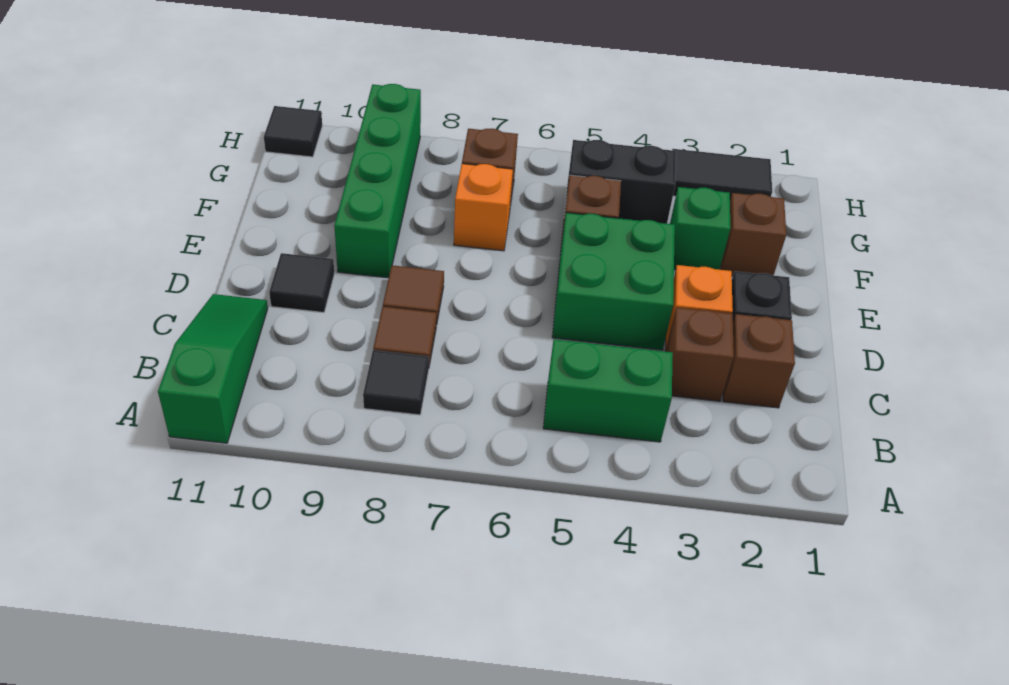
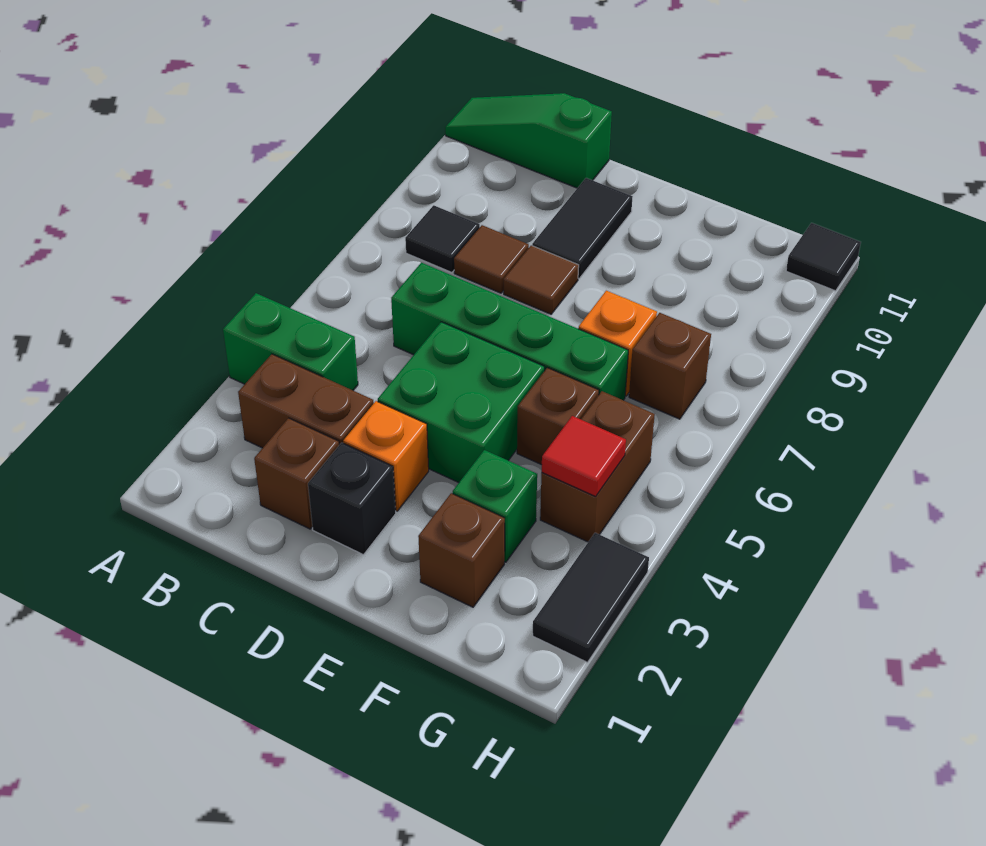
green slope A11:C11 level 1 top A -> green slope A11:C11 level 1 top C
green brick B4:B5 level 1 -> green brick A4:B4 level 1
brown brick C3 level 1 -> brown brick B3:C3 level 1
black tile D10 level 1 -> black tile D9:D10 level 1
green brick E9:H9 level 1 -> green brick C6:F6 level 1
black brick G4:G5 level 1 -> brown brick G4:G5 level 1
none -> red tile G4 level 2

